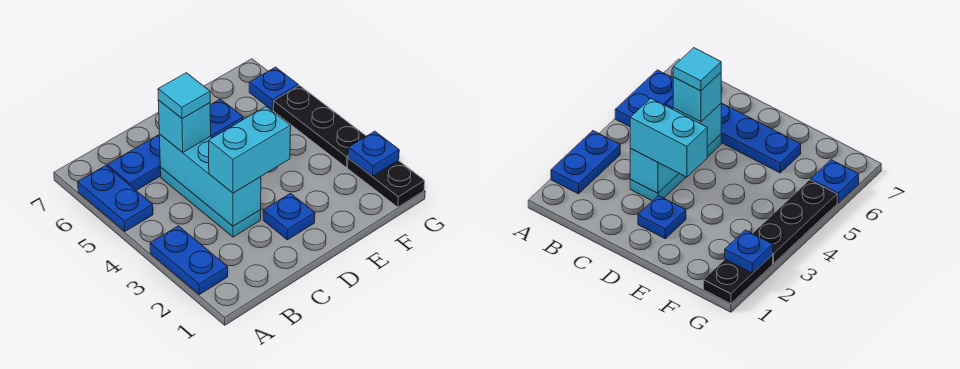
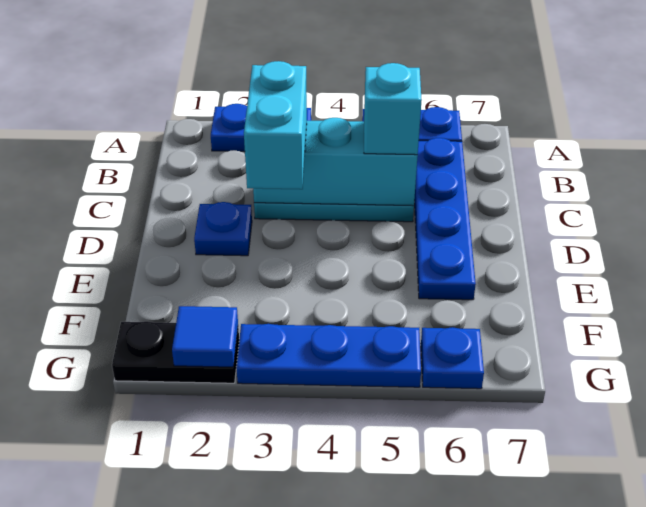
cyan tile C5 level 4 -> none
blue plate G2 level 2 -> blue tile G2 level 2
black plate G3:G5 level 1 -> blue plate G3:G5 level 1

